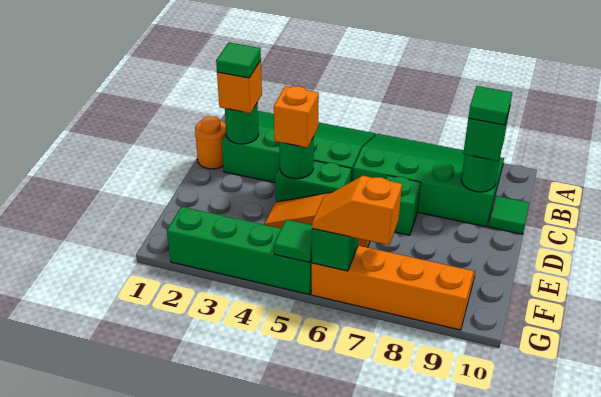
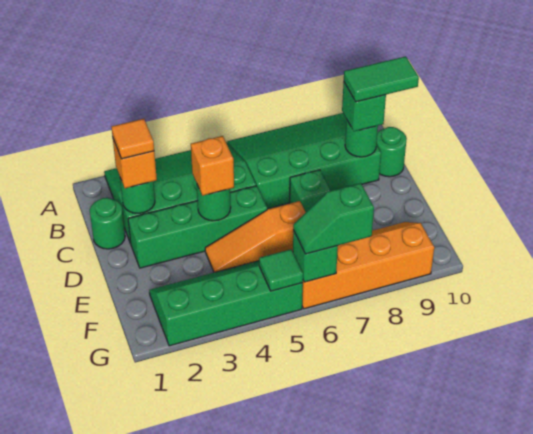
orange round brick C1 level 1 -> green round brick C1 level 1
green tile C2 level 4 -> orange tile C2 level 4
green tile C9 level 4 -> green tile C9:C10 level 4
green tile C10 level 1 -> green round brick C10 level 1
green brick D4:D5 level 1 -> green brick D2:D5 level 1
orange slope G6:G7 level 3 top 7 -> green slope G6:G7 level 3 top 7

